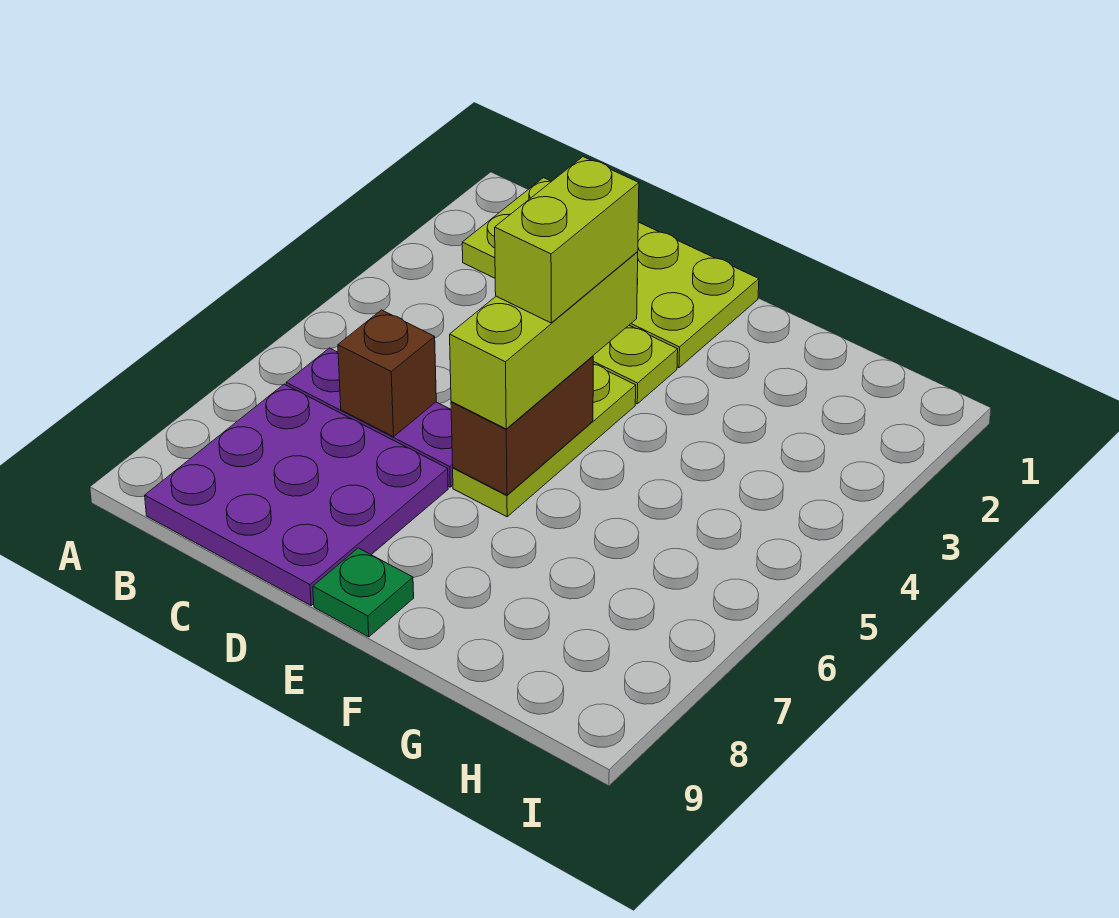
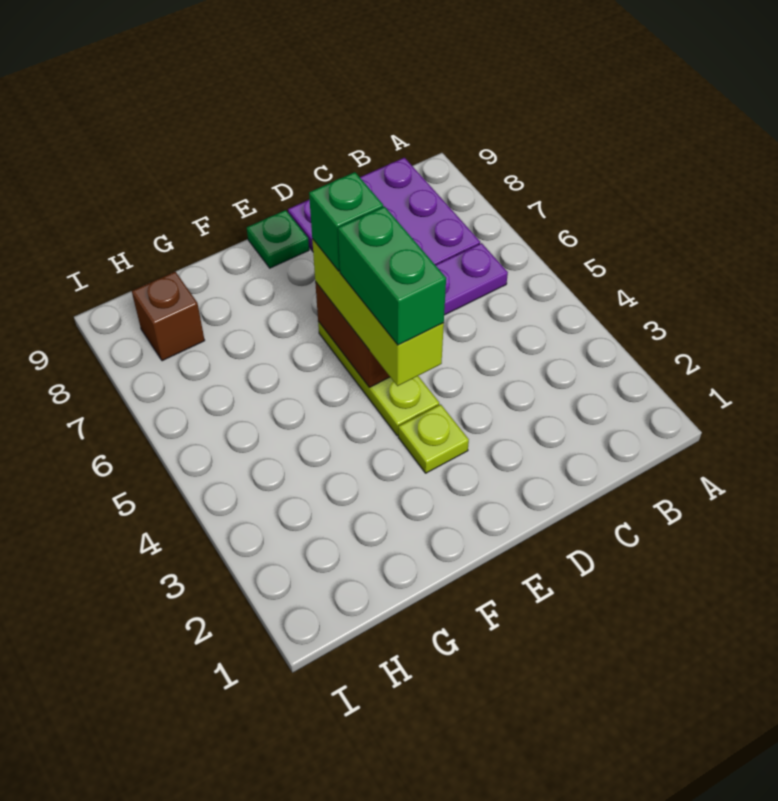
lime plate B1:E2 level 1 -> none
brown brick C6 level 2 -> brown brick H8 level 1
lime brick E4:E5 level 4 -> green brick E4:E5 level 4
none -> green brick E6 level 4

